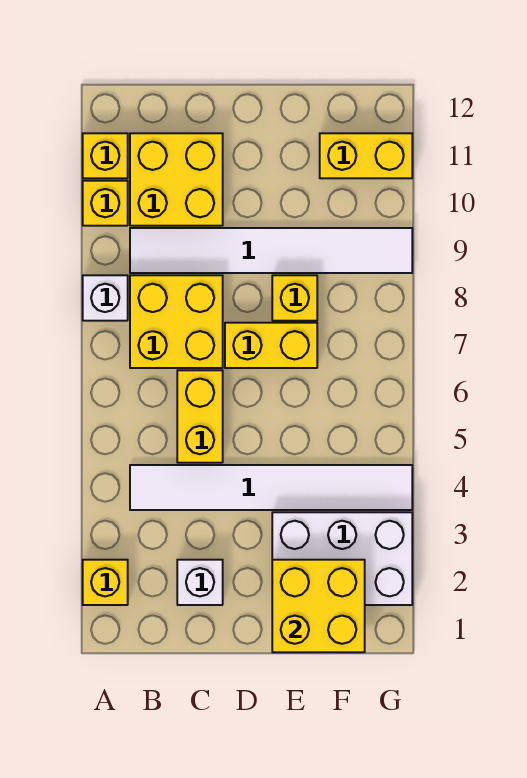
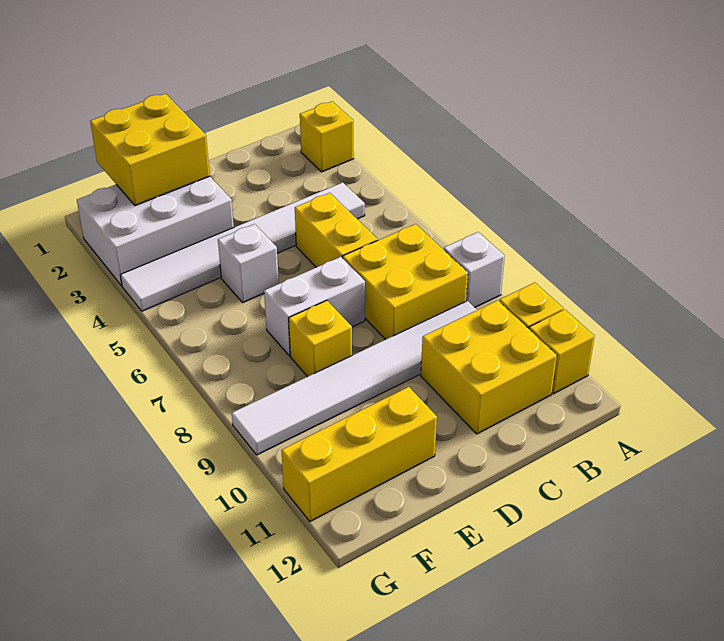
white brick C2 level 1 -> white brick E5 level 1
yellow brick D7:E7 level 1 -> white brick D7:E7 level 1
yellow brick F11:G11 level 1 -> yellow brick E11:G11 level 1

